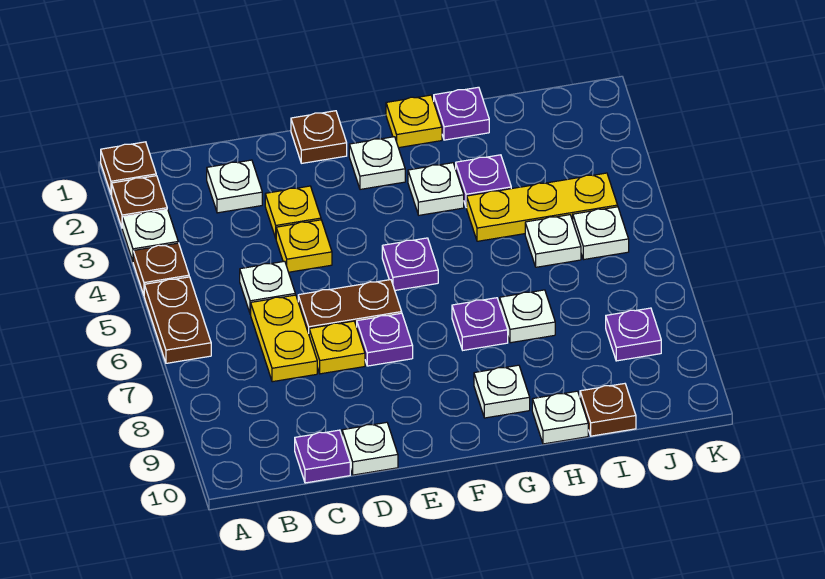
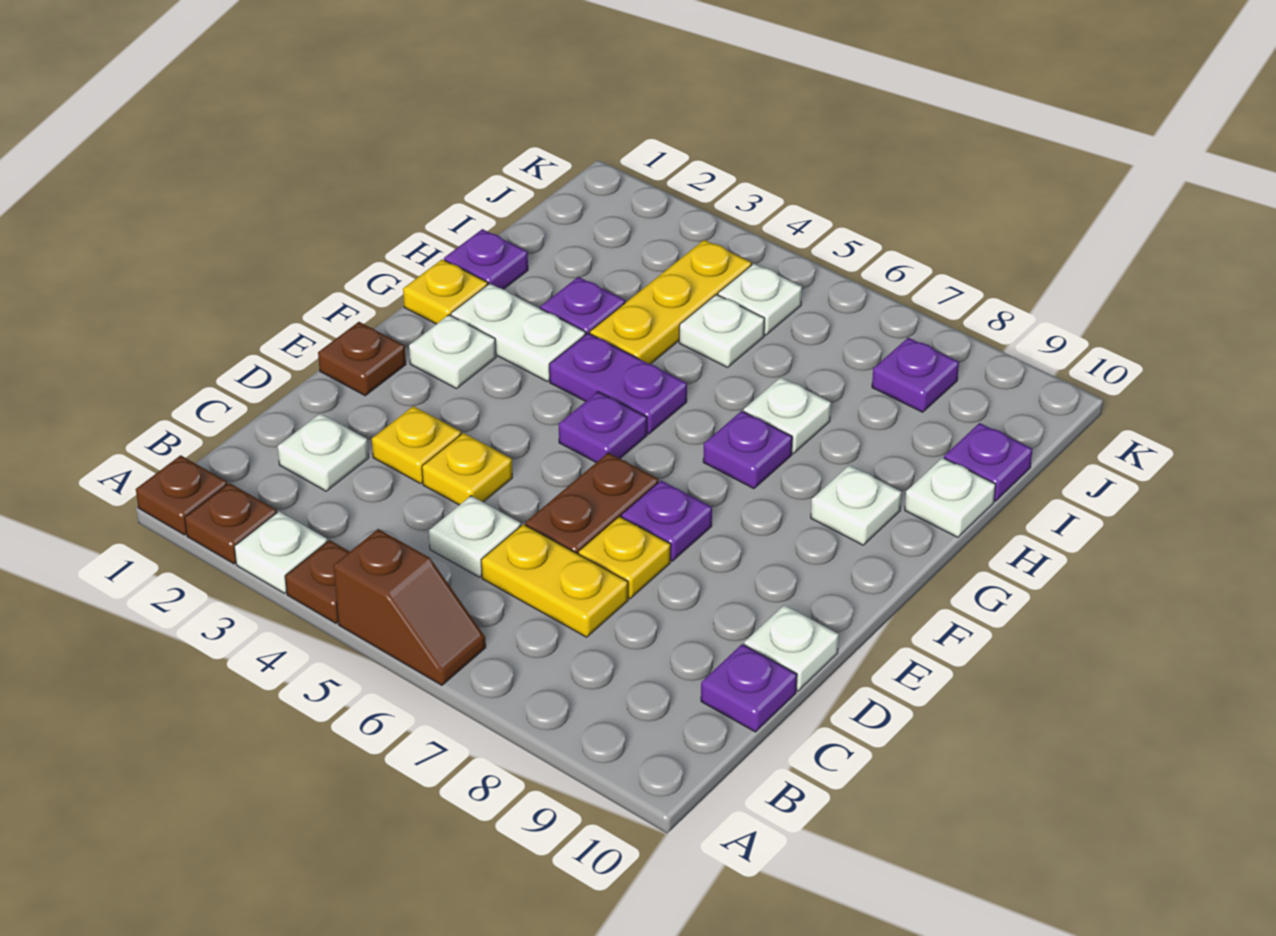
brown plate A5:A6 level 1 -> brown slope A5:A6 level 1 top 5
white plate G3 level 1 -> white plate G2:G3 level 1
none -> purple plate G4:G5 level 1
brown plate I10 level 1 -> purple plate I10 level 1

